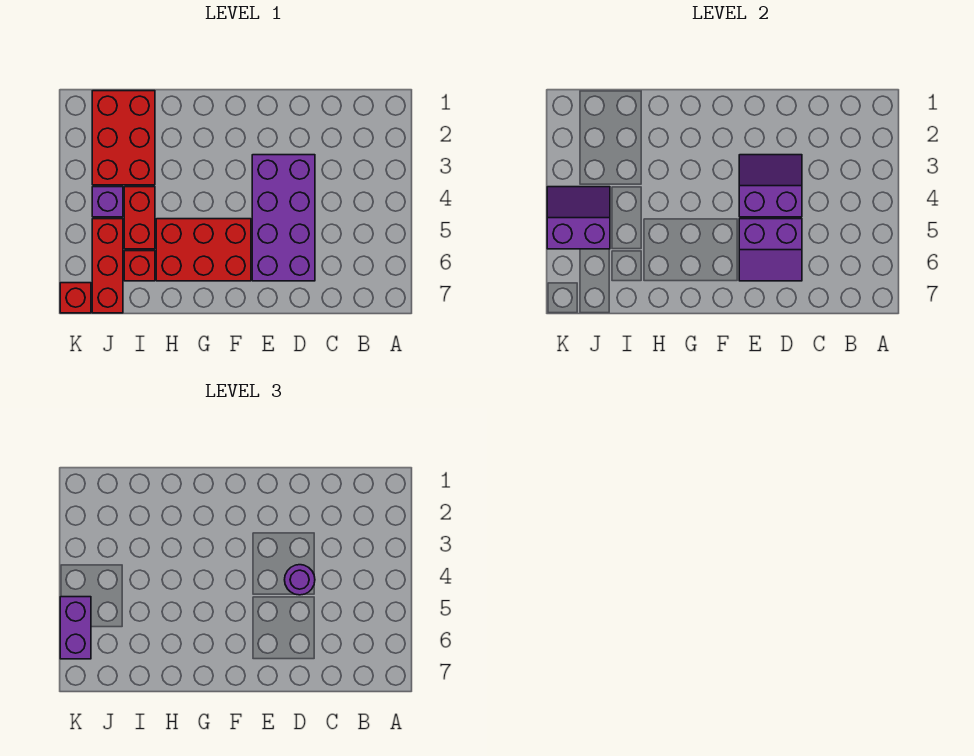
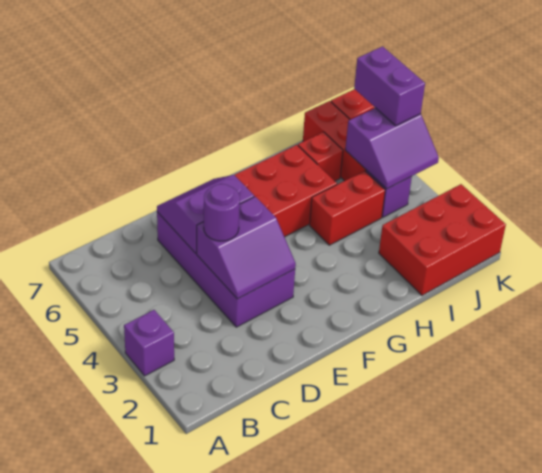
none -> purple brick A3 level 1
red brick I1:J3 level 1 -> red brick I1:K2 level 1
red brick I4:I5 level 1 -> red brick H4:I4 level 1

